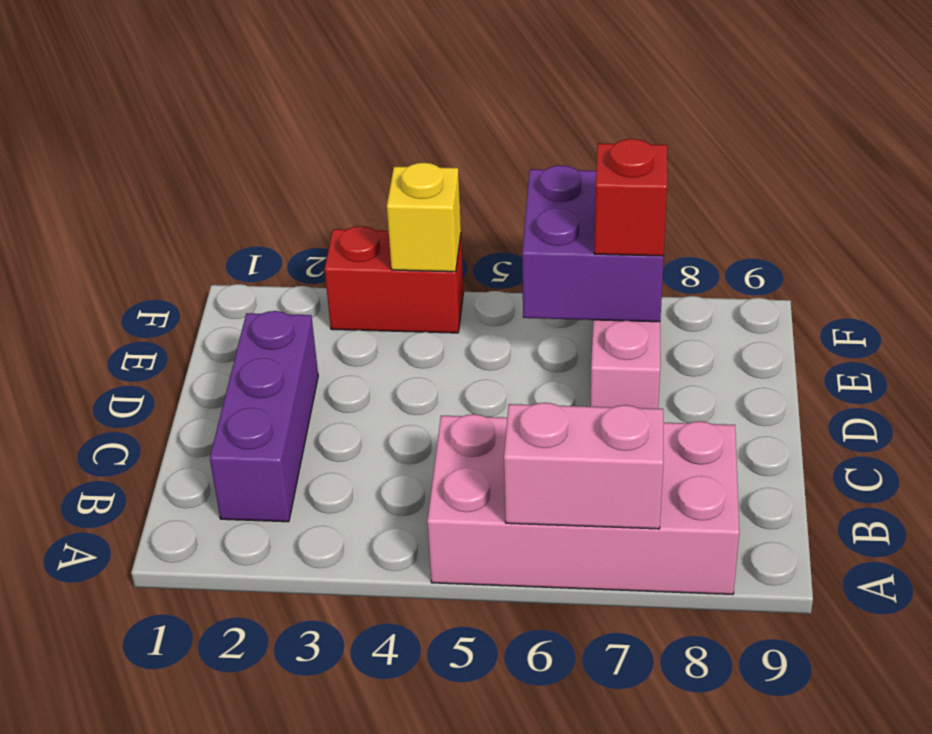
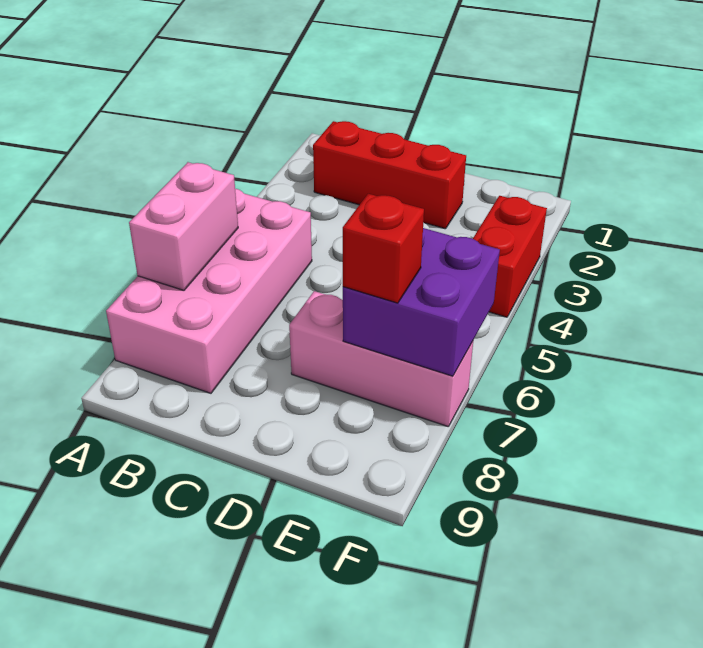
purple brick B2:D2 level 1 -> red brick B2:D2 level 1
yellow brick F4 level 2 -> none

